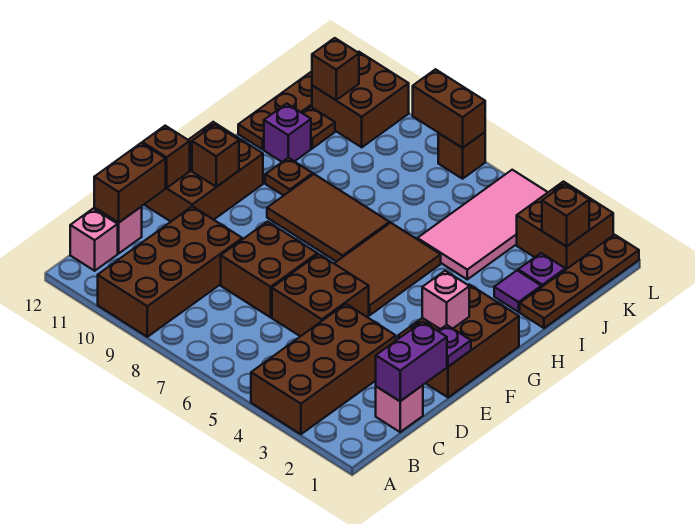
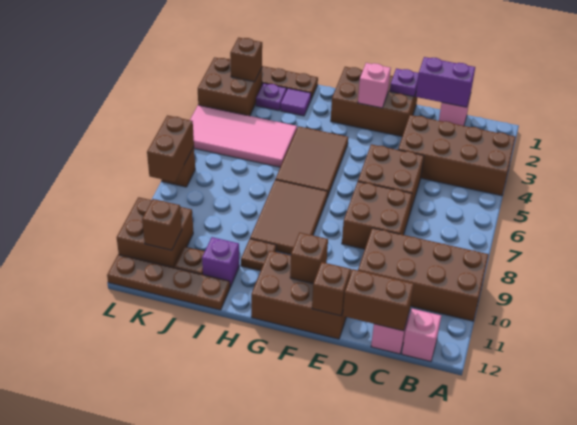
brown tile F5:H6 level 1 -> brown tile G4:H6 level 1

